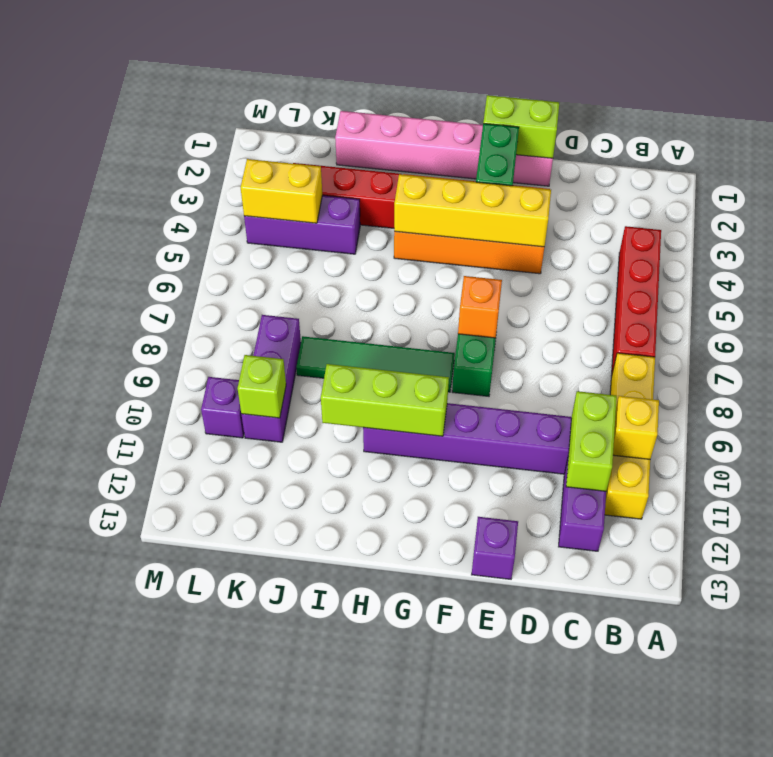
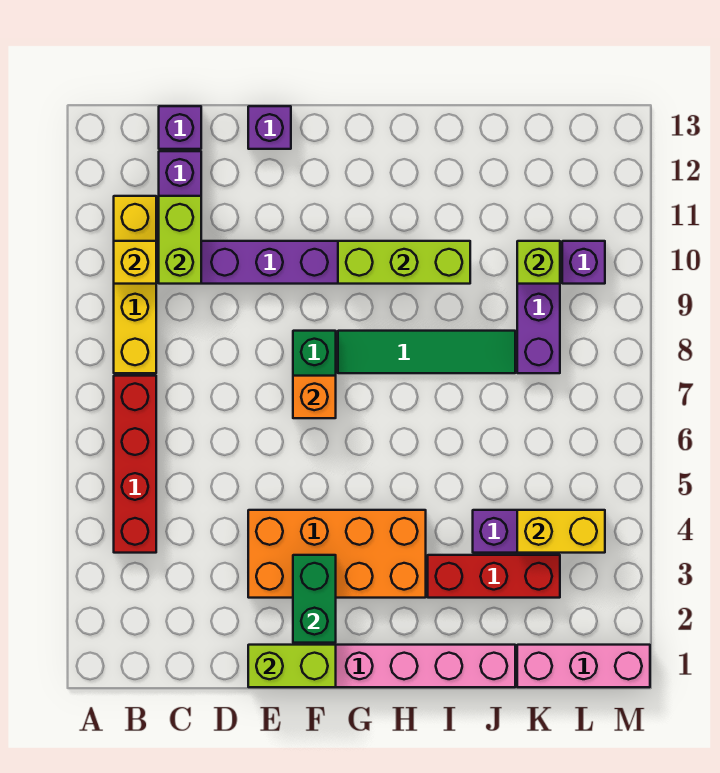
none -> purple brick C13 level 1
yellow brick E4:H4 level 2 -> none
none -> pink brick K1:M1 level 1

